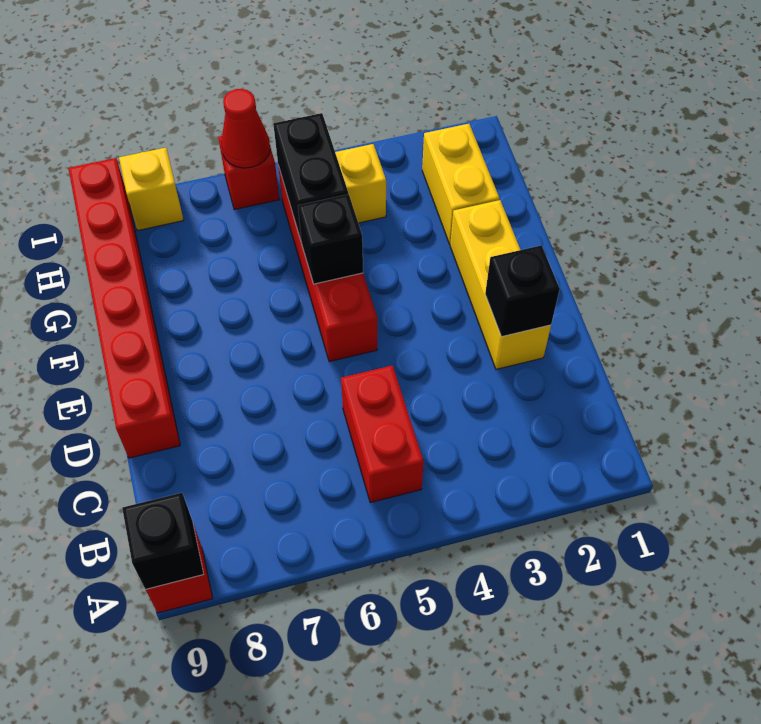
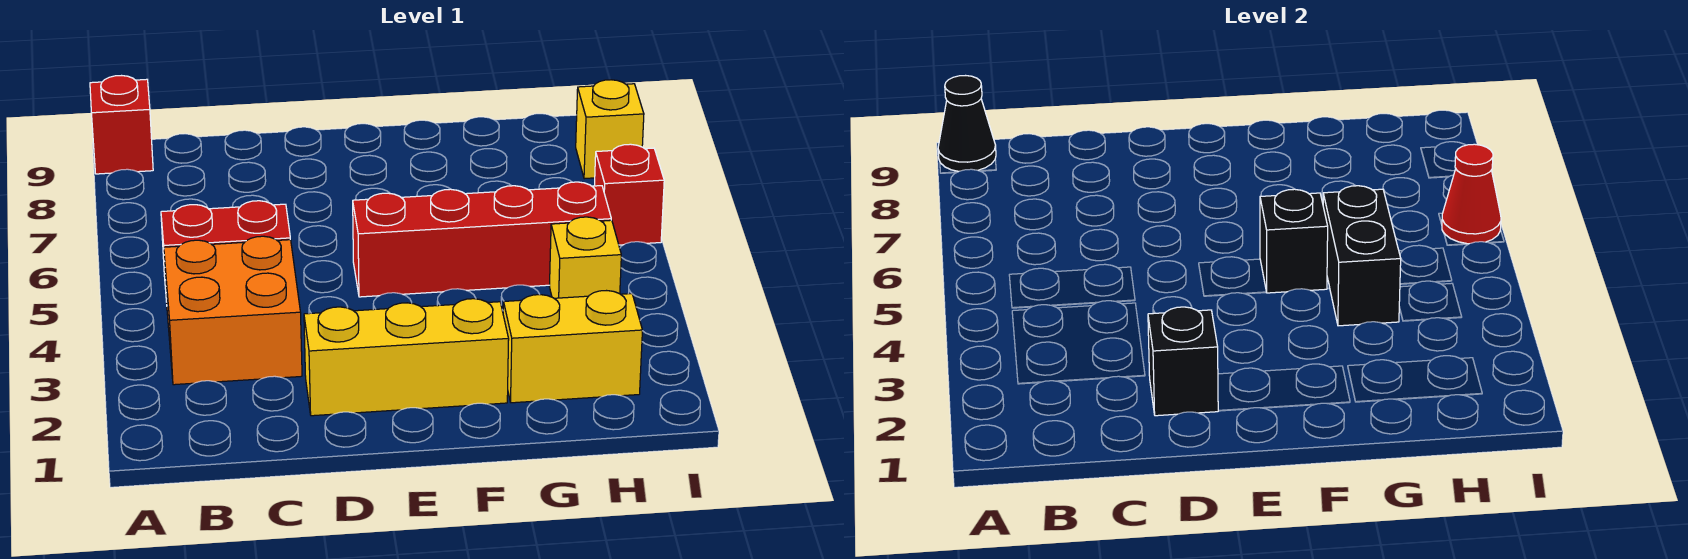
black brick A9 level 2 -> black cone A9 level 2
none -> orange brick B3:C4 level 1
red brick D9:I9 level 1 -> none
black brick G5:H5 level 2 -> black brick G4:G5 level 2

